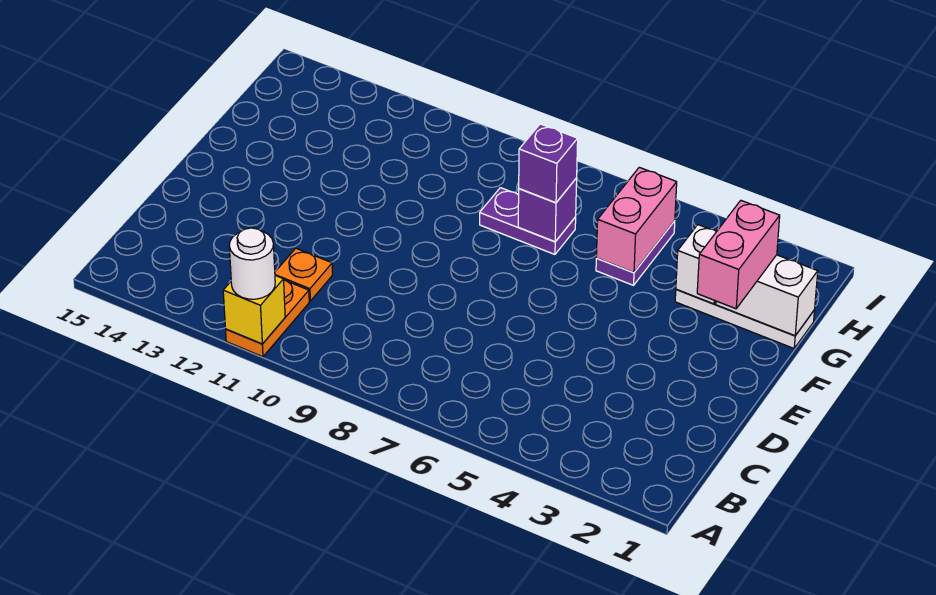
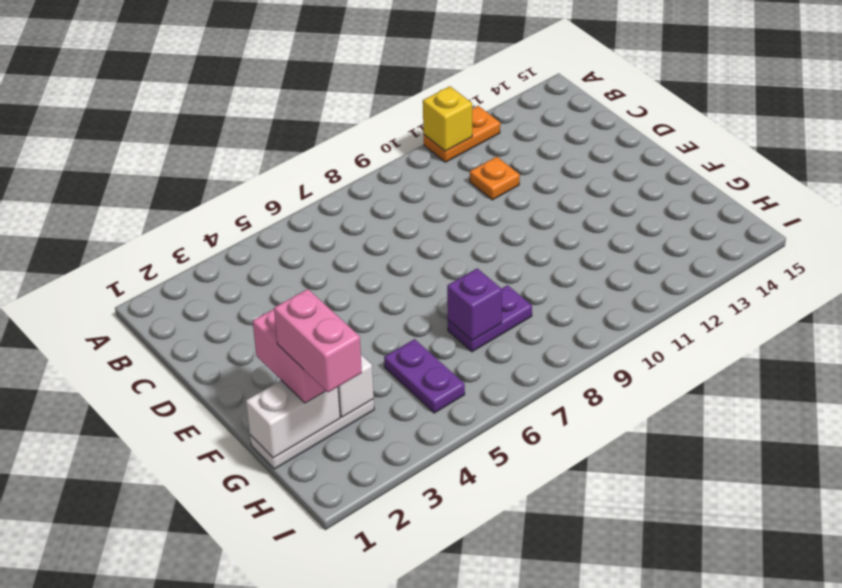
orange plate A11:B11 level 1 -> orange plate A11:A12 level 1
white round brick A11 level 3 -> none
pink brick G5:H5 level 2 -> pink brick G2:H2 level 4
purple brick G7 level 3 -> none

